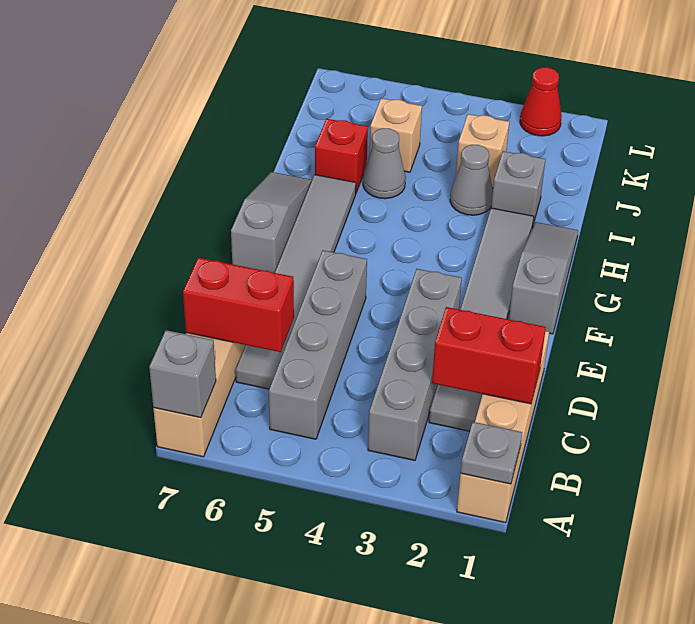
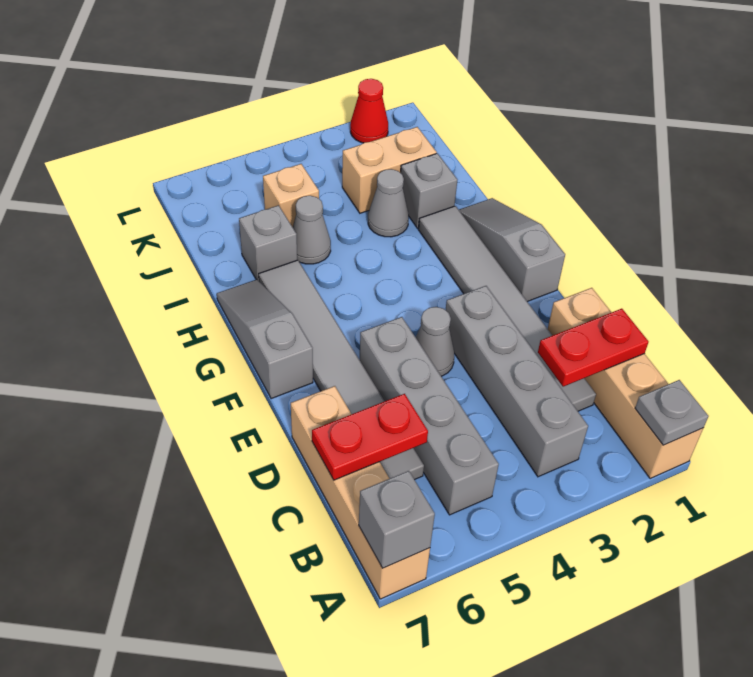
red brick C1:C2 level 2 -> red plate C1:C2 level 2
red brick C6:C7 level 2 -> red plate C6:C7 level 2
none -> grey cone E4 level 1
red brick I6 level 1 -> grey brick I6 level 1
tan brick J3 level 1 -> tan brick J2:J3 level 1

